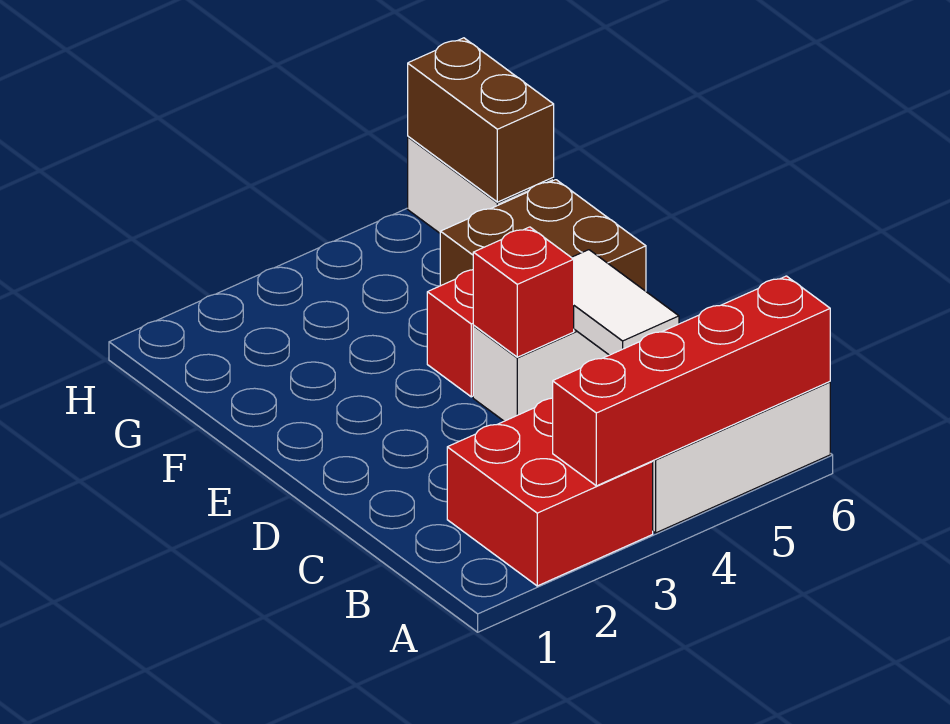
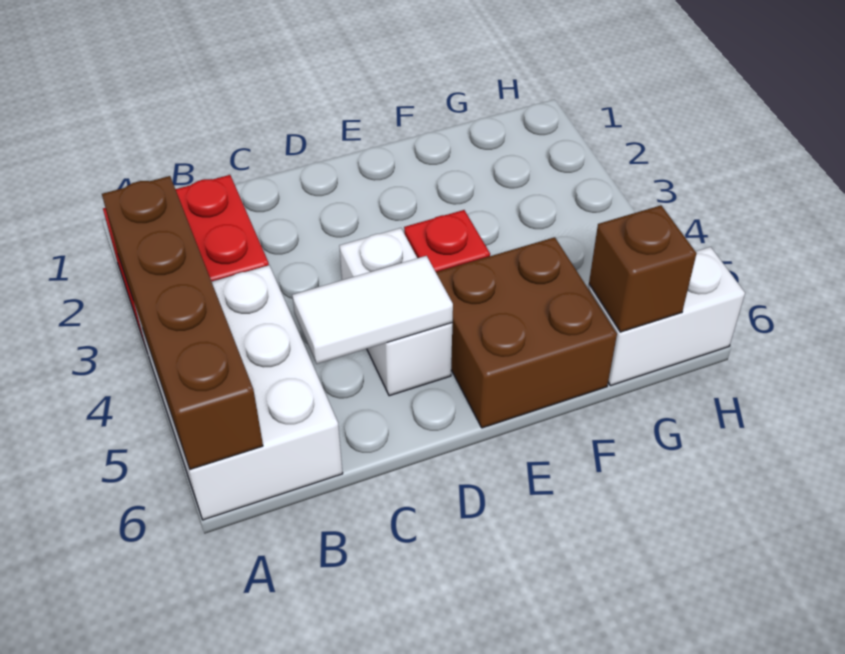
red brick A3:A6 level 2 -> brown brick A3:A6 level 2
red brick D4 level 2 -> none
brown brick G6:H6 level 2 -> brown brick G6 level 2

